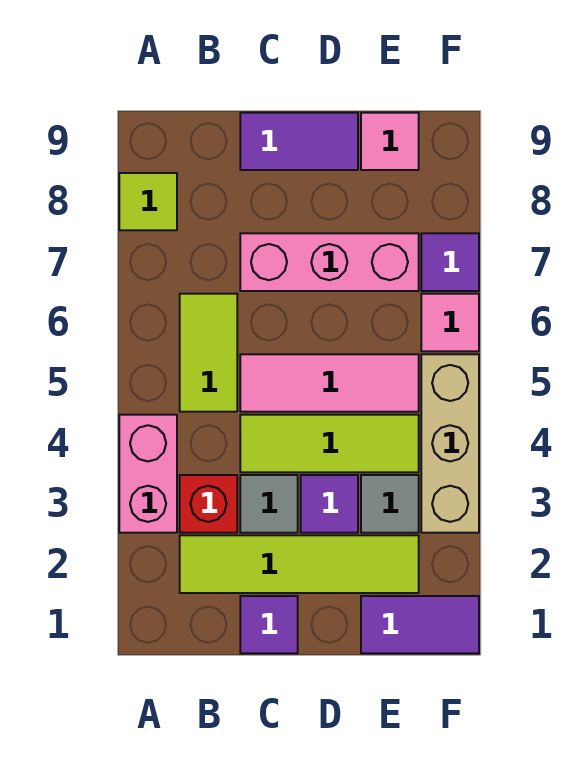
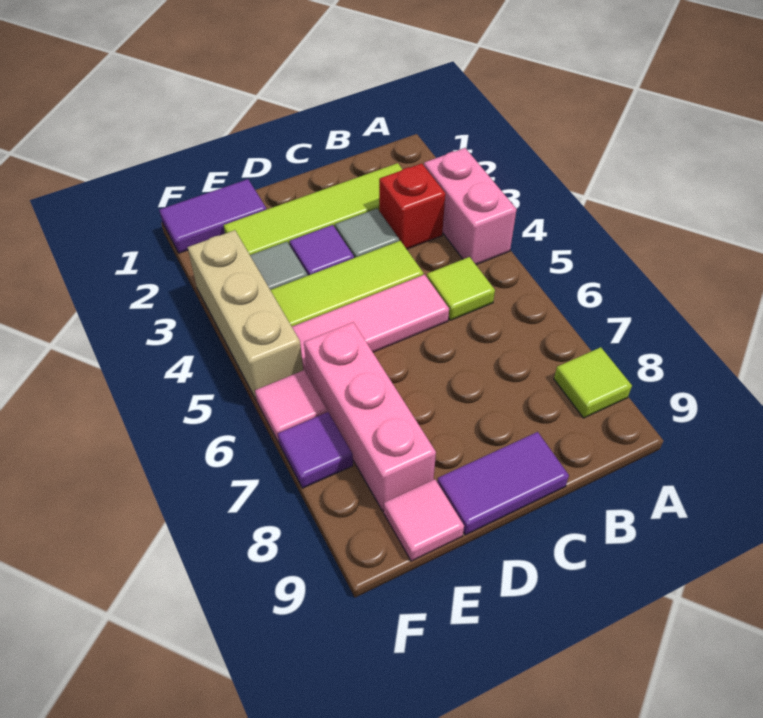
lime tile B5:B6 level 1 -> lime tile B5 level 1
purple tile C1 level 1 -> none
pink brick C7:E7 level 1 -> pink brick E6:E8 level 1

